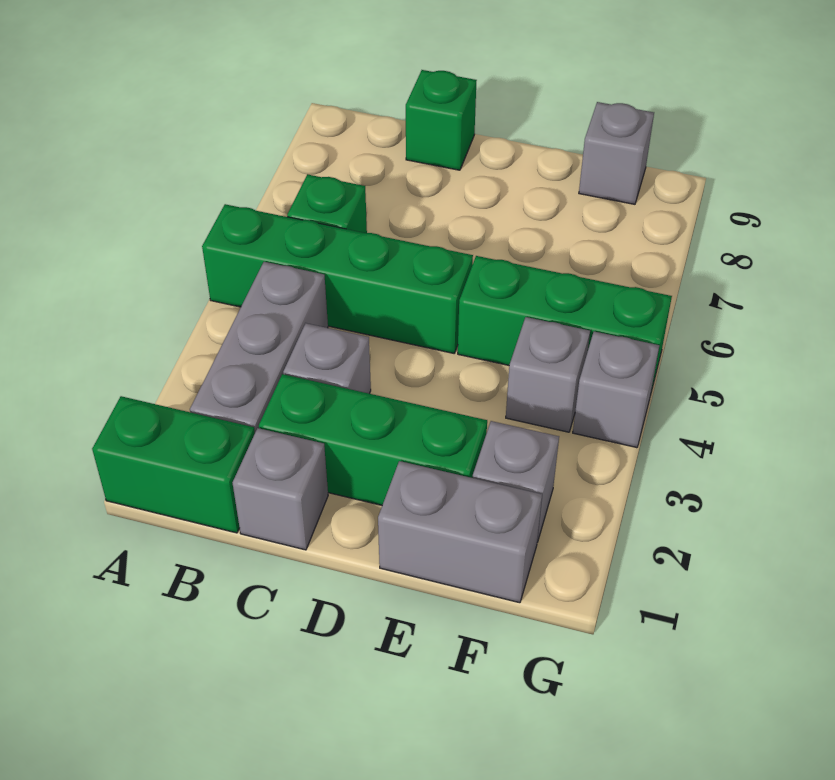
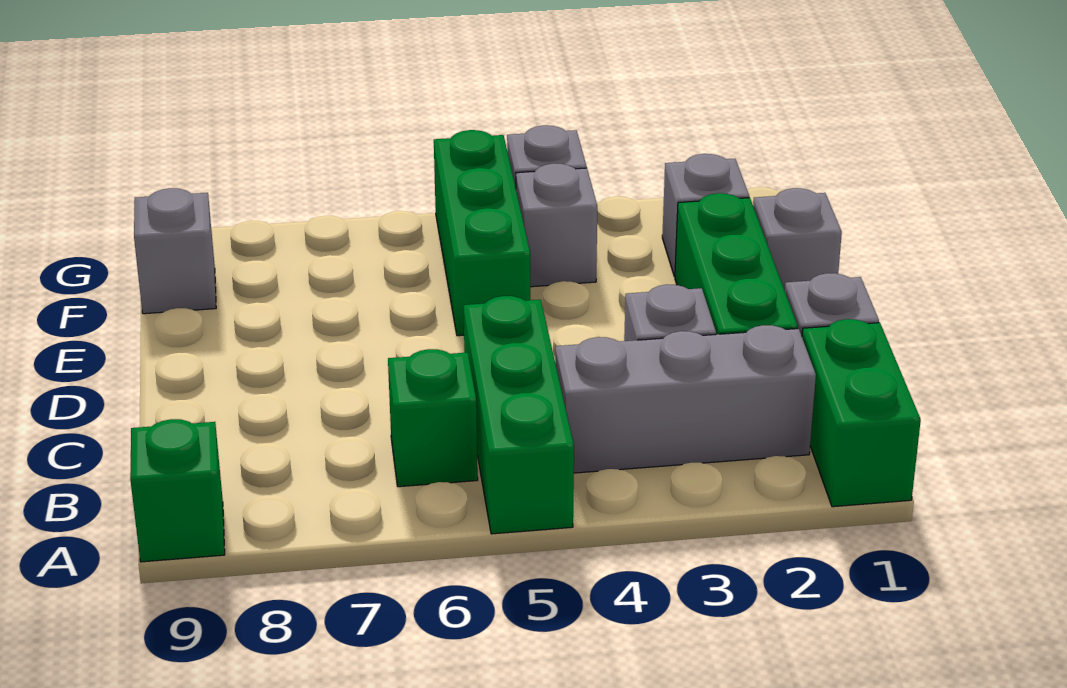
green brick A5:D5 level 1 -> green brick A5:C5 level 1
green brick C9 level 1 -> green brick A9 level 1
grey brick E1:F1 level 1 -> grey brick E1 level 1

